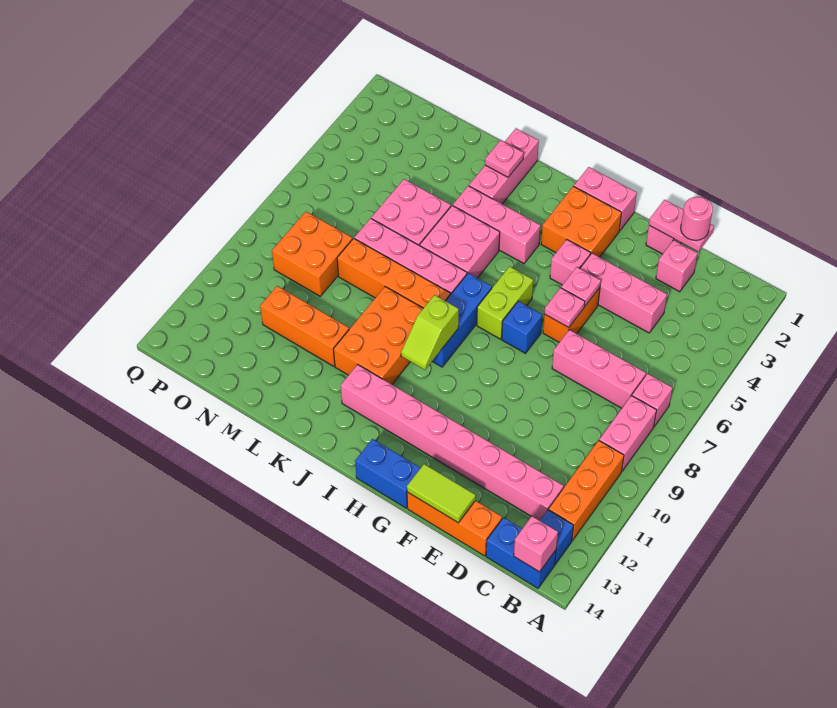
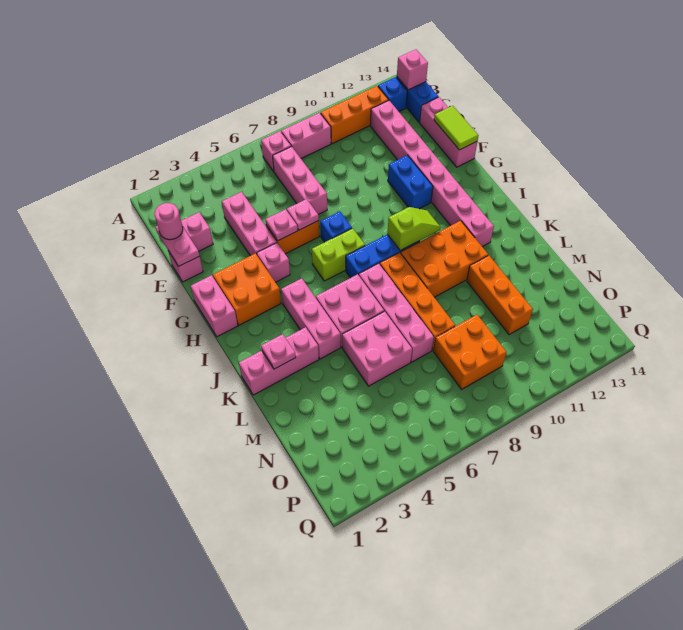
orange brick D14:F14 level 1 -> pink brick D14:F14 level 1
blue brick G14:H14 level 1 -> blue brick F11:G11 level 1

